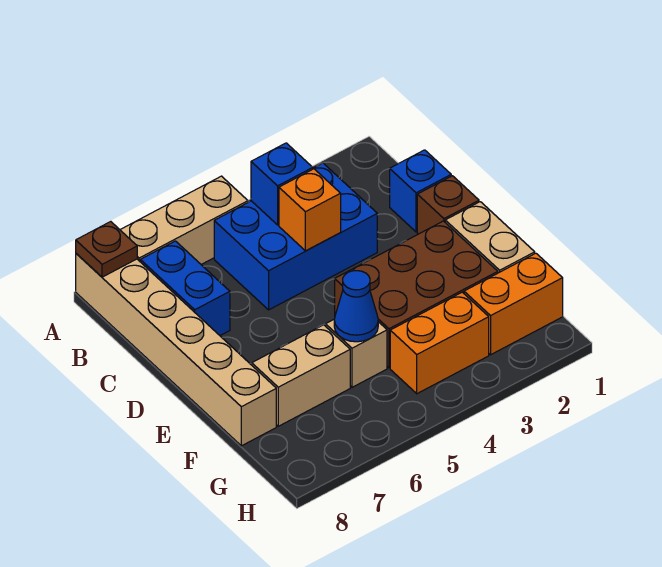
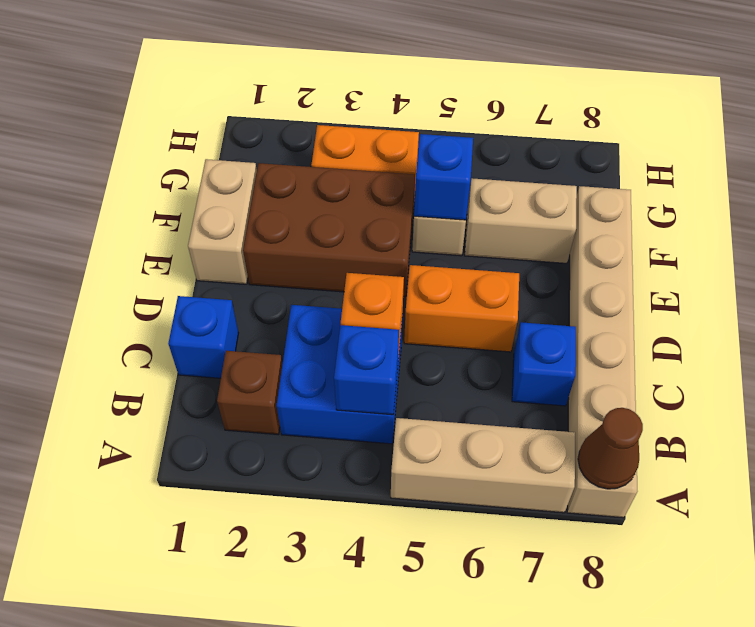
brown plate A8 level 2 -> brown cone A8 level 2
blue brick B3:C5 level 1 -> blue brick B3:C4 level 1
blue brick B7:C7 level 1 -> blue brick C7 level 1
brown brick D1 level 1 -> brown brick B2 level 1
blue cone F5 level 2 -> blue brick F5 level 2
orange brick G1:G2 level 1 -> orange brick D5:D6 level 1

